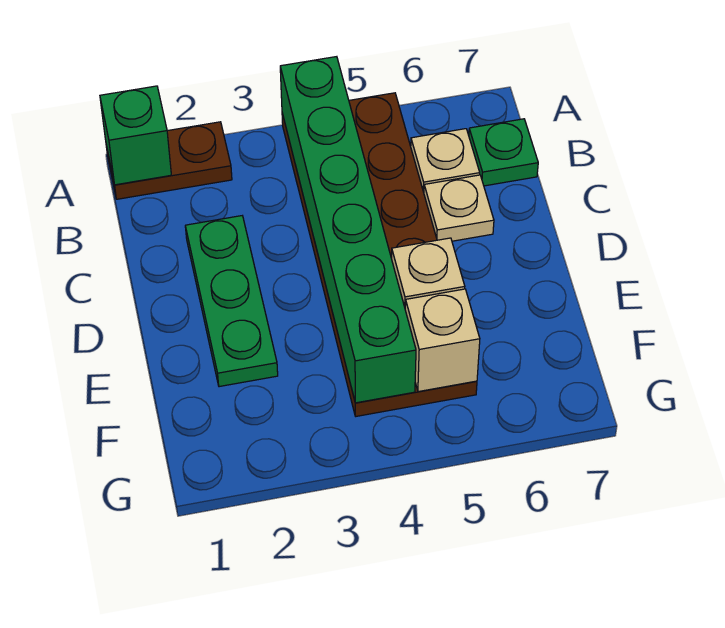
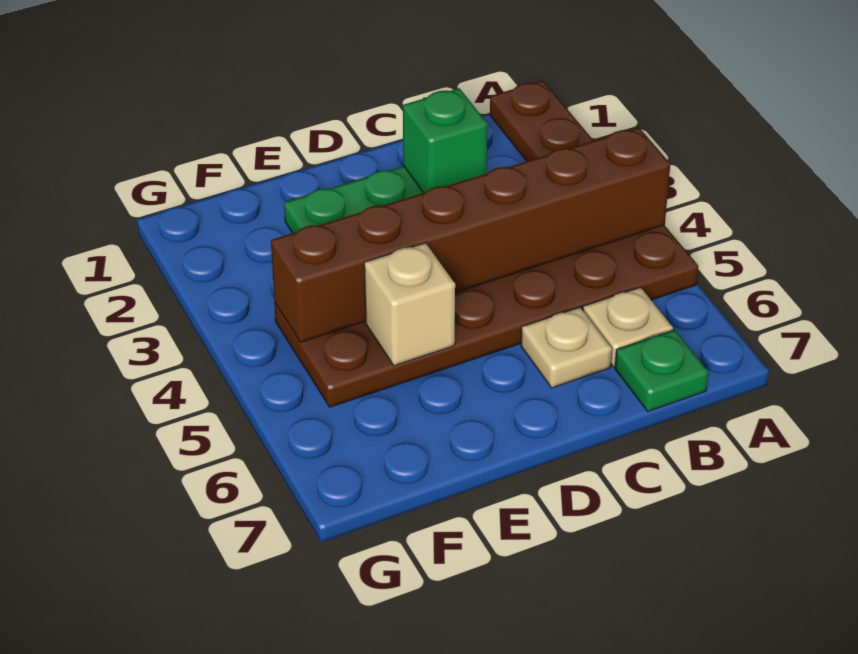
green brick A1 level 2 -> green brick C2 level 2
green brick A4:F4 level 2 -> brown brick A4:F4 level 2
tan brick F5 level 2 -> none

